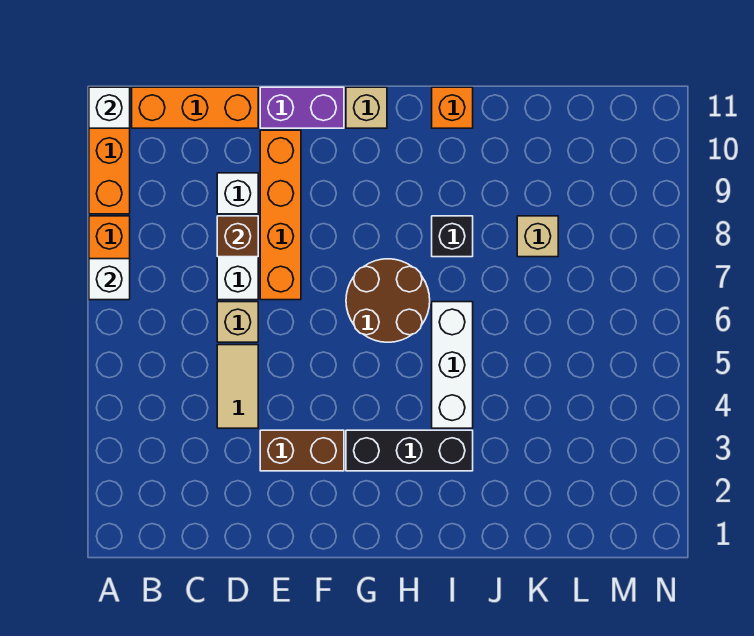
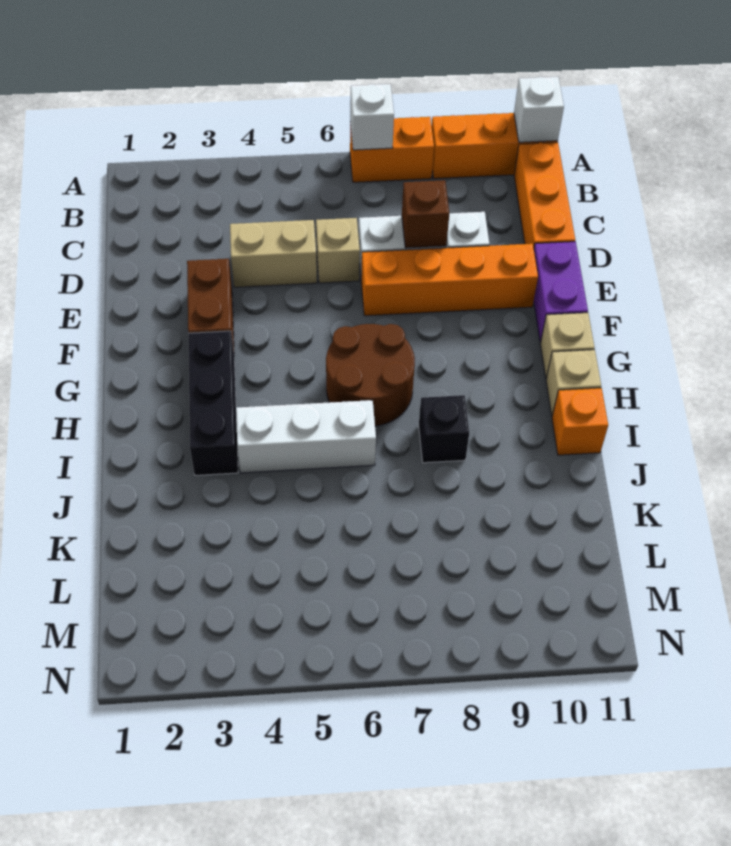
tan tile D4:D5 level 1 -> tan brick D4:D5 level 1
tan brick K8 level 1 -> tan brick H11 level 1

